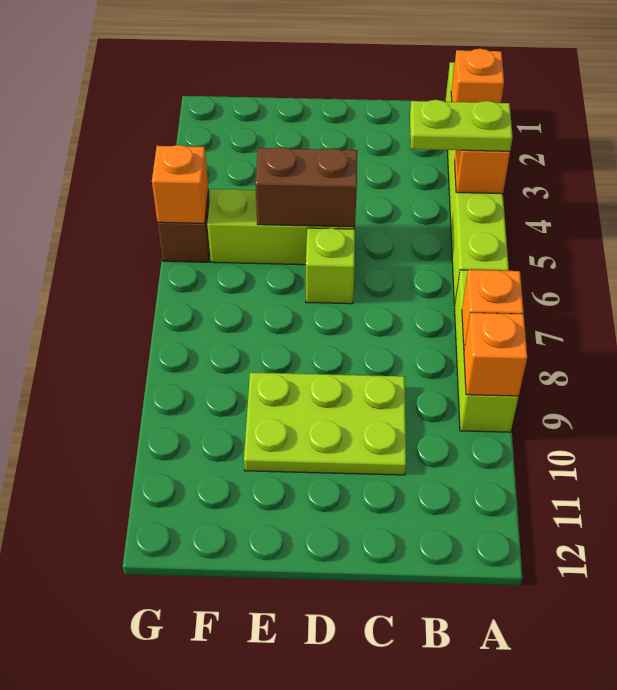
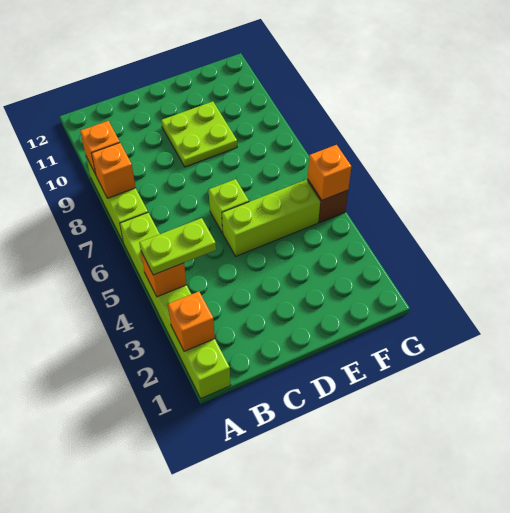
lime plate C9:E10 level 1 -> lime plate D9:E10 level 1
brown brick D5:E5 level 2 -> none

